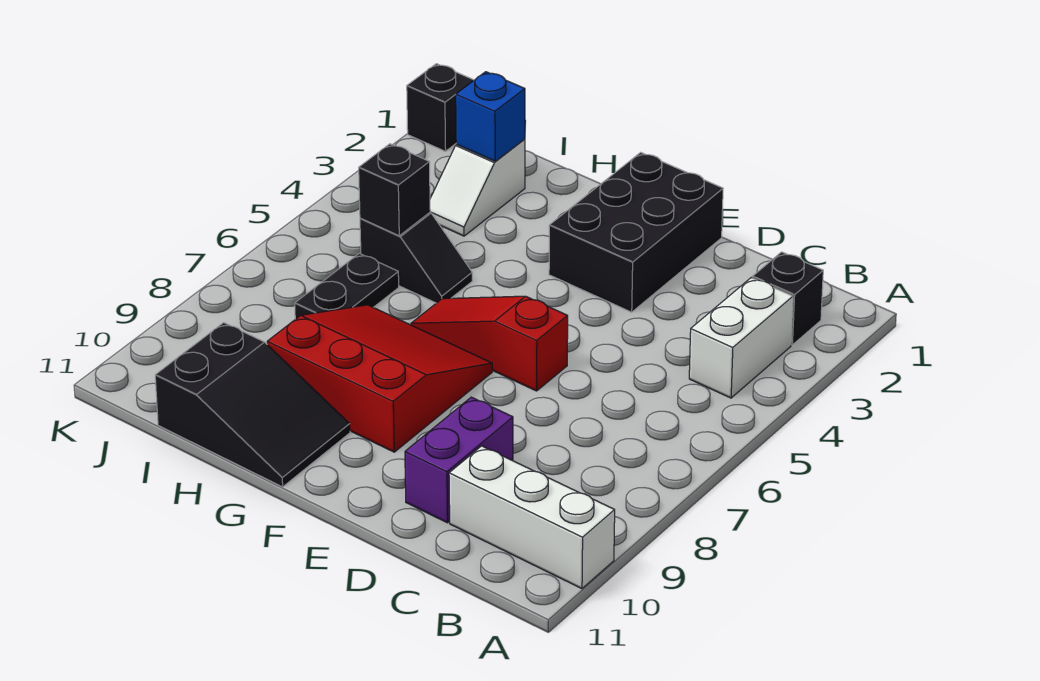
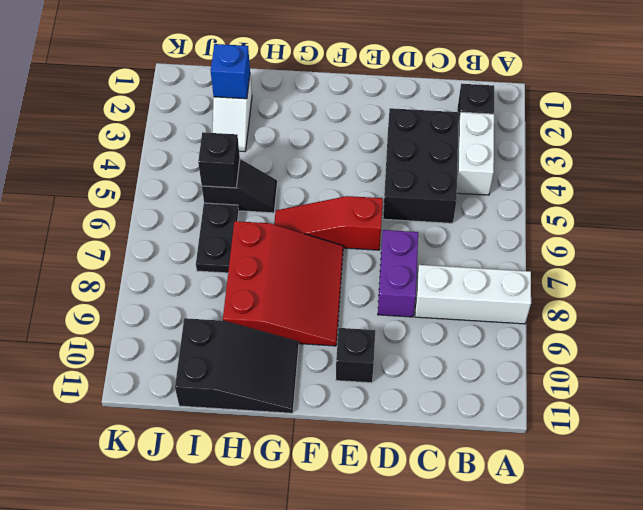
white brick A10:C10 level 1 -> white brick A8:C8 level 1
purple brick D9:D10 level 1 -> purple brick D7:D8 level 1
black brick E1:F3 level 1 -> black brick C3:D5 level 1
red slope F7:H9 level 1 top 9 -> red slope F7:H9 level 1 top H
black brick K1 level 1 -> black brick E10 level 1

